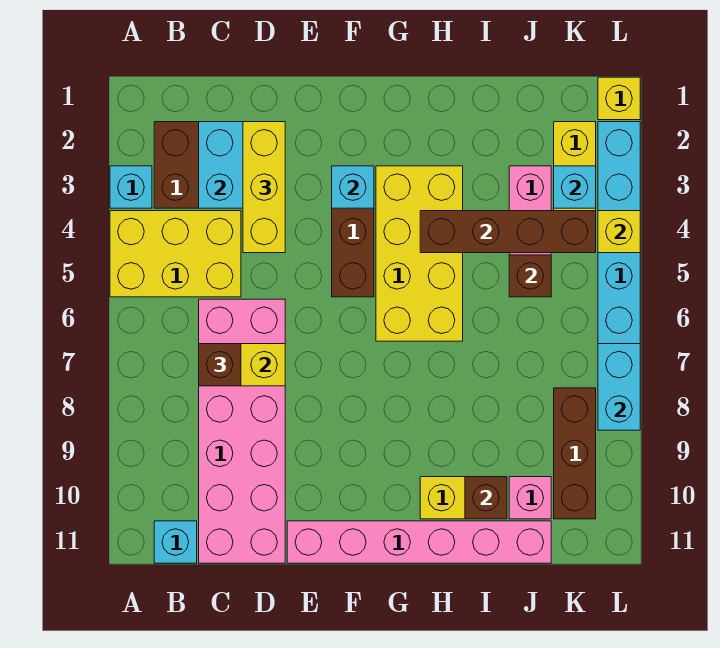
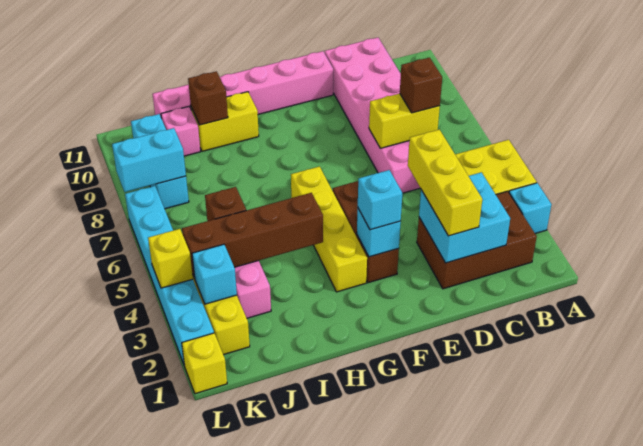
cyan brick B11 level 1 -> cyan brick F3 level 3
yellow brick G3:H6 level 1 -> yellow brick G3:G6 level 1
brown brick K8:K10 level 1 -> cyan brick K8:K10 level 1
cyan brick L7:L8 level 2 -> cyan brick K8:L8 level 2

